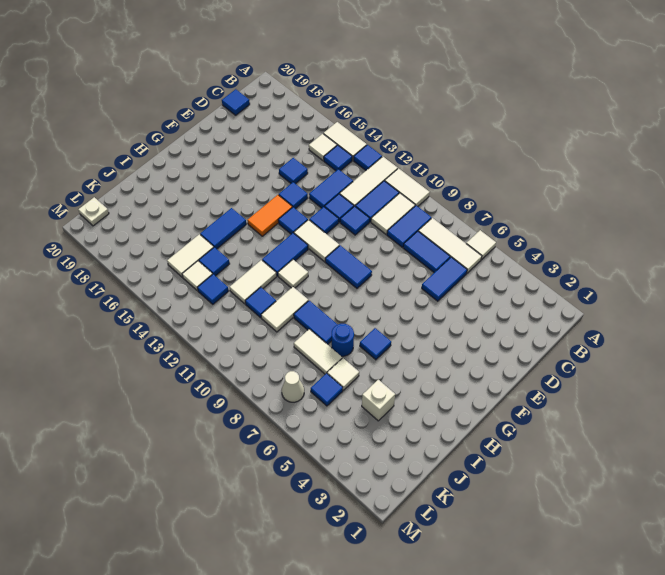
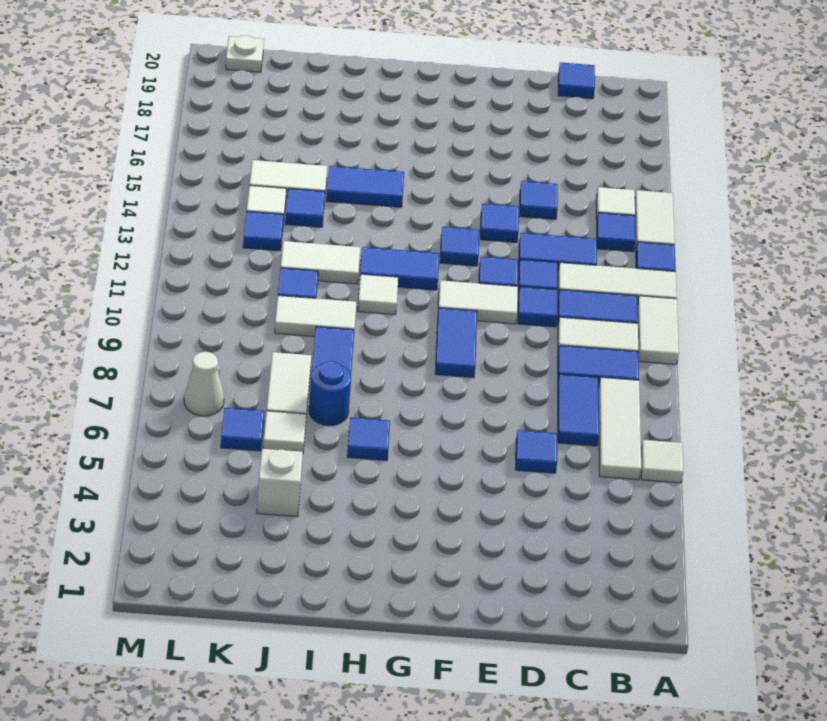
blue tile C6:D6 level 1 -> blue tile D6 level 1
white tile F11:F12 level 1 -> white tile E11:F11 level 1
orange tile F14:G14 level 1 -> none

